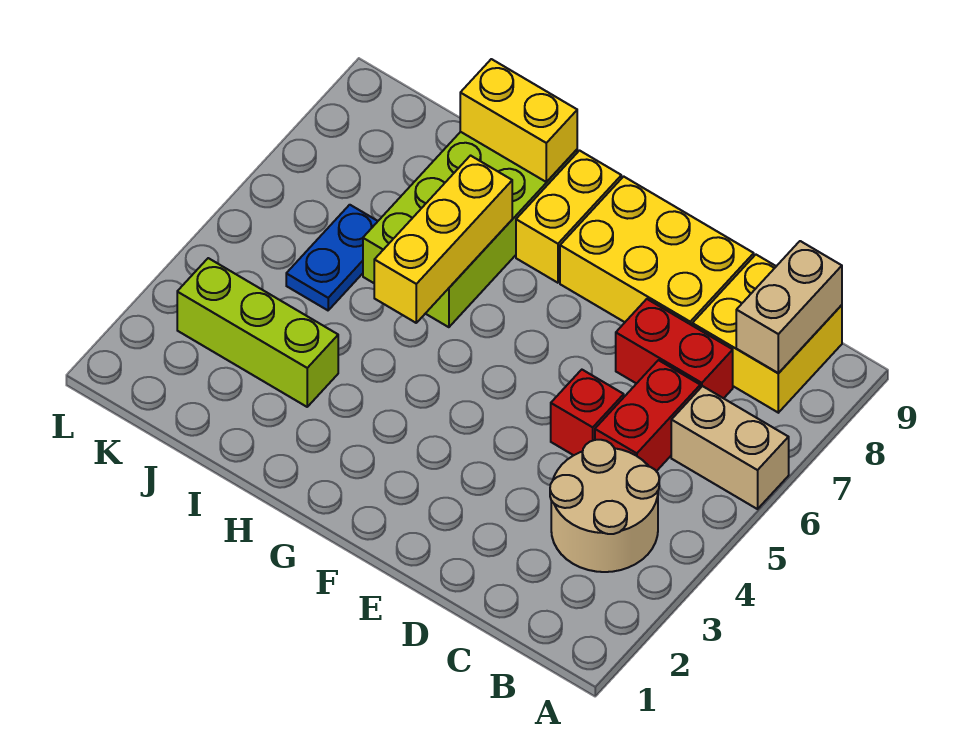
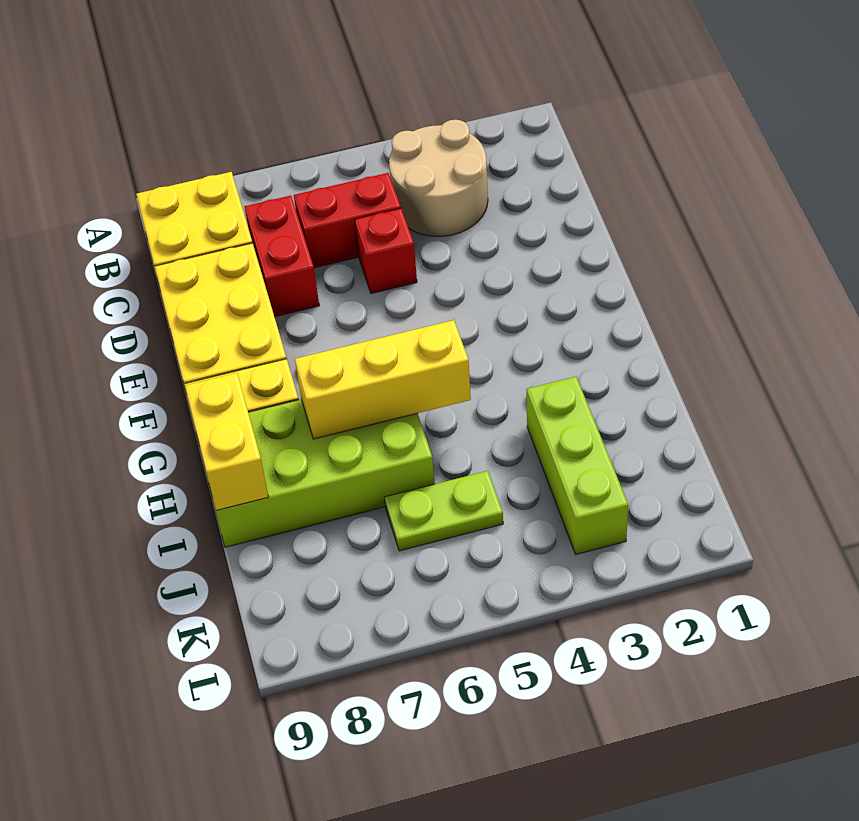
tan brick A6:B6 level 1 -> none
tan brick B8:B9 level 2 -> none
blue plate J5:J6 level 1 -> lime plate J5:J6 level 1

